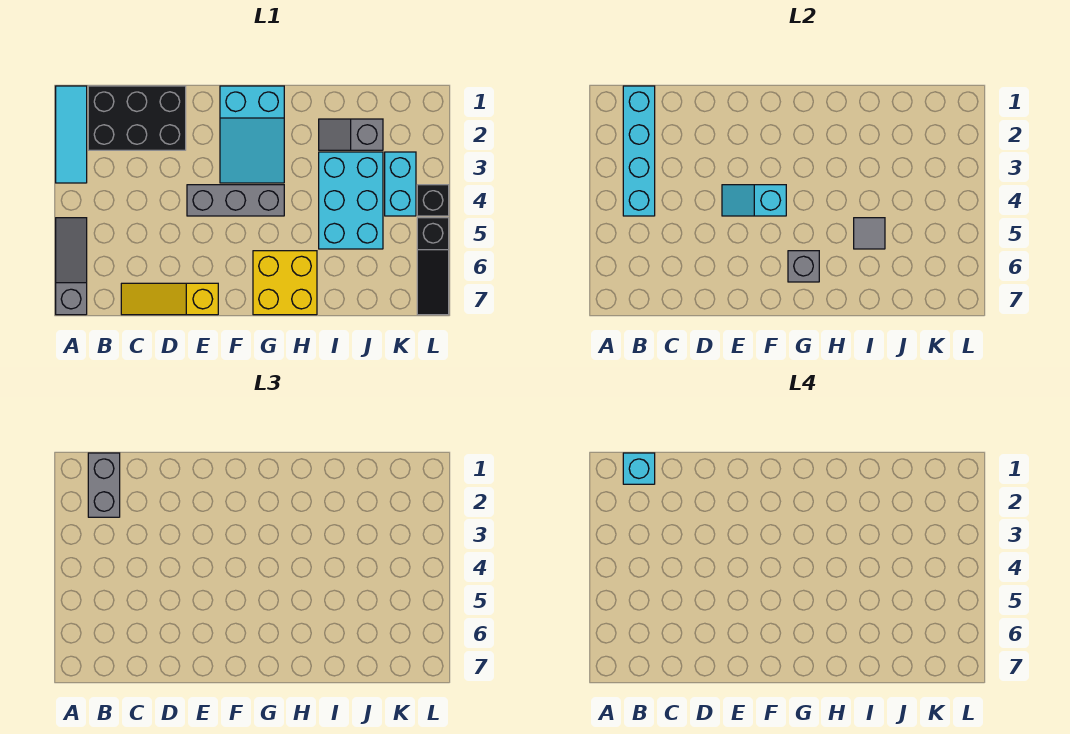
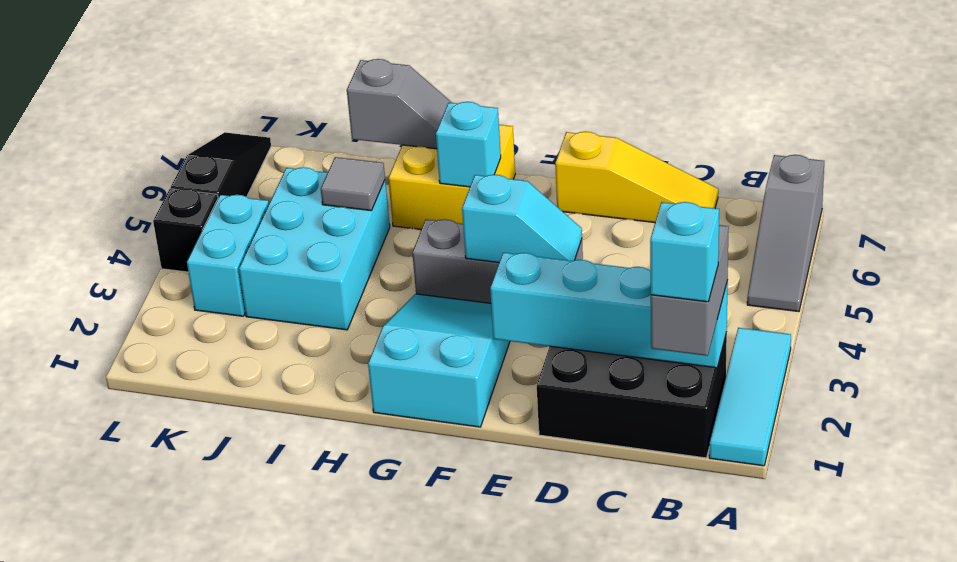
cyan brick B1:B4 level 2 -> cyan brick B2:E2 level 2
grey brick G6 level 2 -> cyan brick G6 level 2
grey slope I2:J2 level 1 top J -> grey slope H7:I7 level 2 top I

